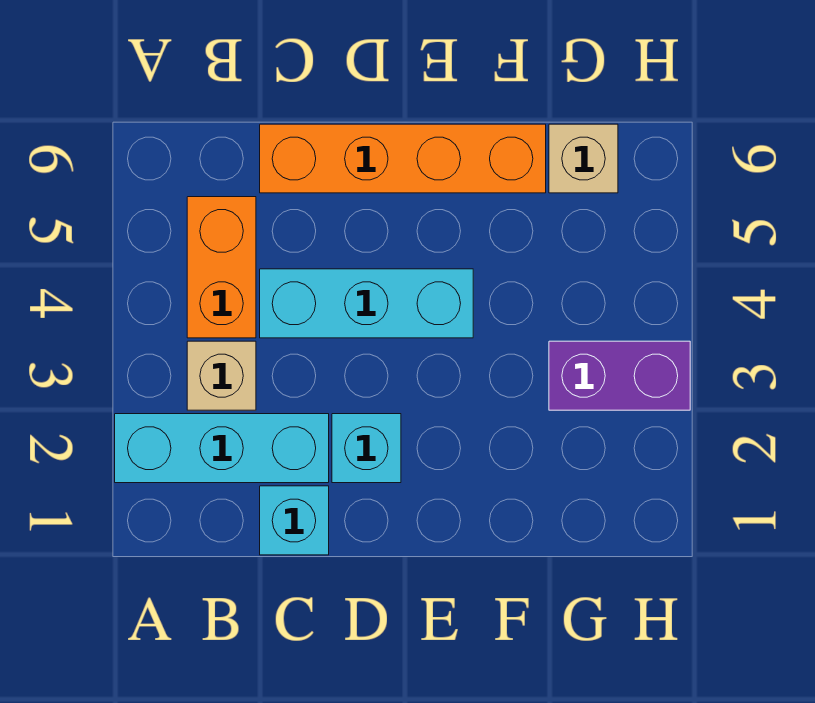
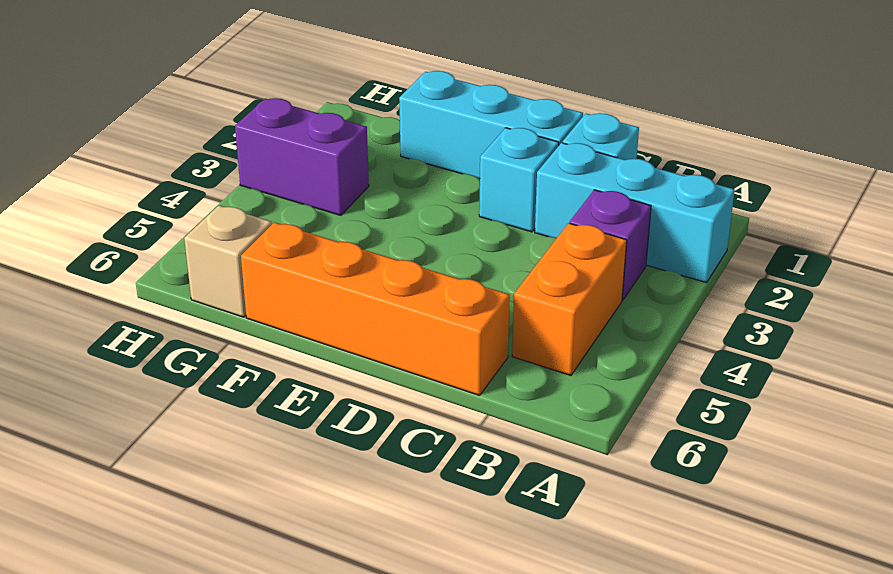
tan brick B3 level 1 -> purple brick B3 level 1
cyan brick C4:E4 level 1 -> cyan brick D1:F1 level 1

